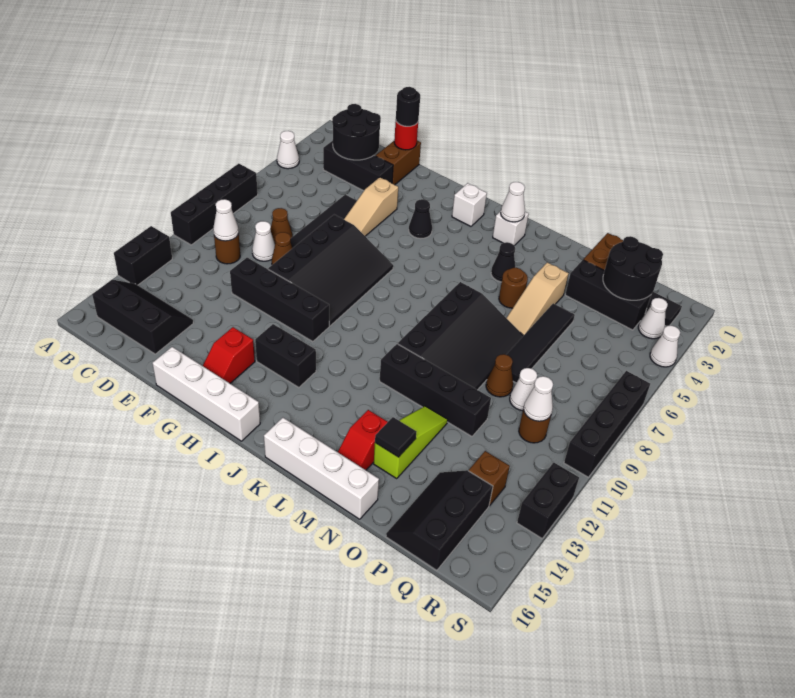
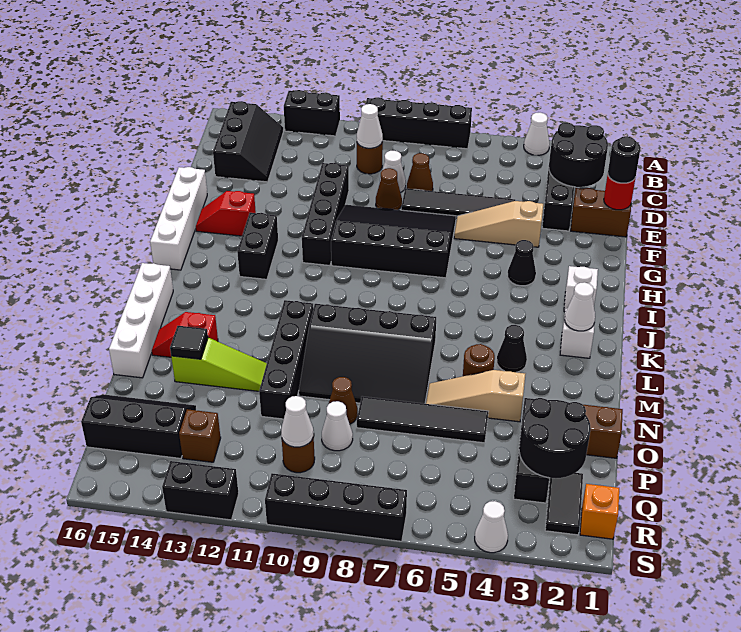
black slope F7:H10 level 1 top F -> black slope F7:H10 level 1 top H
none -> orange brick R1 level 1
white cone R3 level 1 -> none

